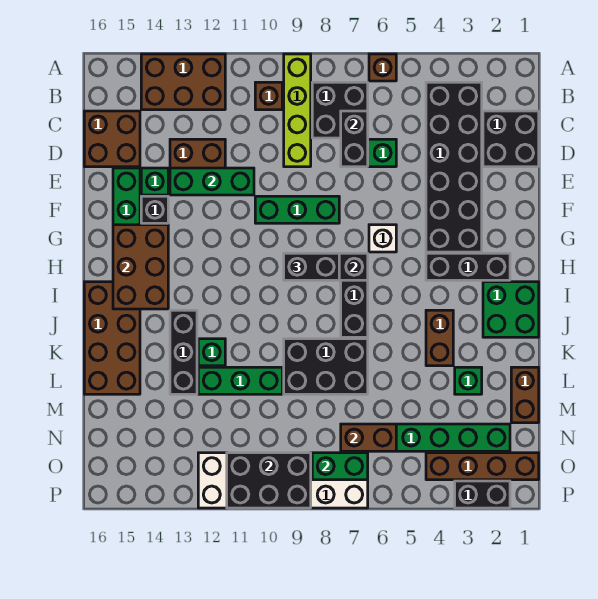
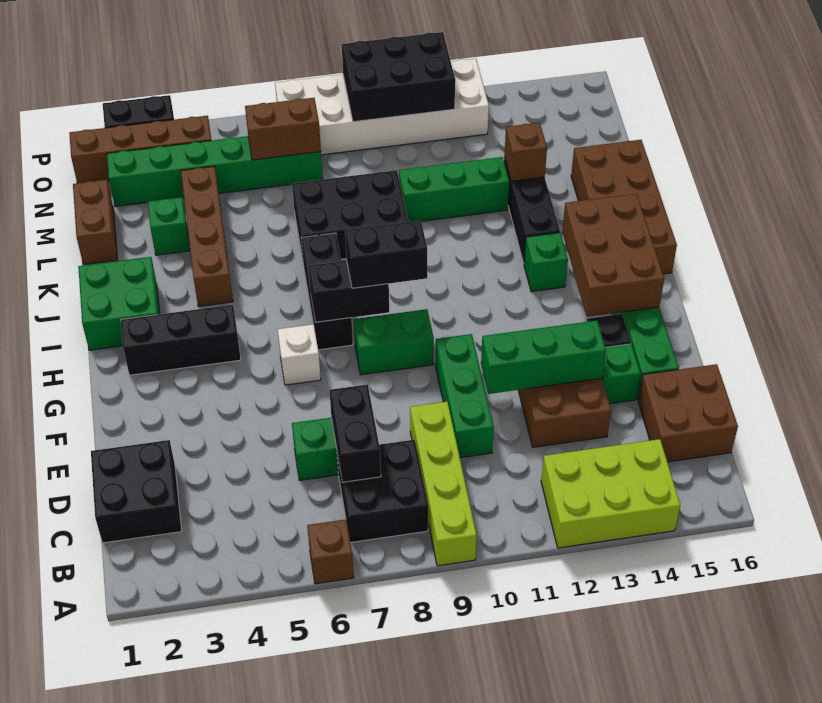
brown brick A12:B14 level 1 -> lime brick A12:B14 level 1
black brick B3:G4 level 1 -> none
brown brick B10 level 1 -> brown brick L13 level 2
green brick F8:F10 level 1 -> green brick D10:F10 level 1
brown brick J4:K4 level 1 -> brown brick J4:M4 level 1
green brick K12 level 1 -> green brick I13 level 1
green brick O7:O8 level 2 -> green brick G8:G9 level 1

